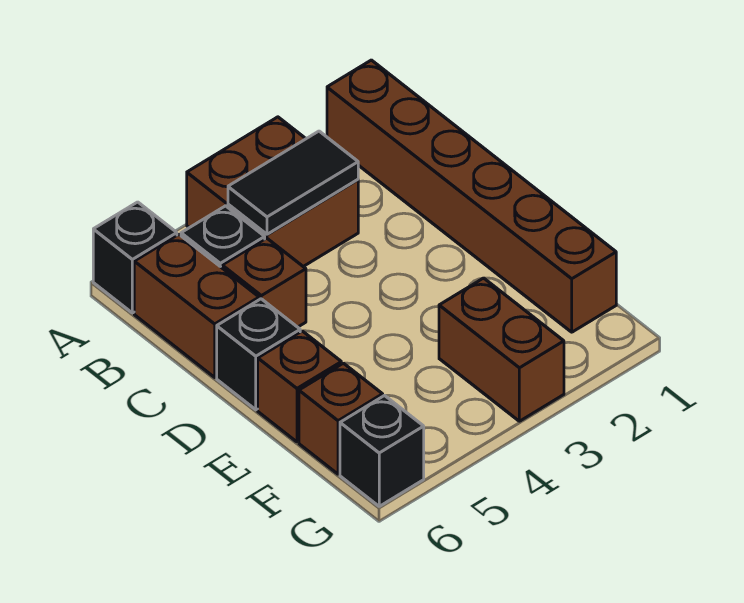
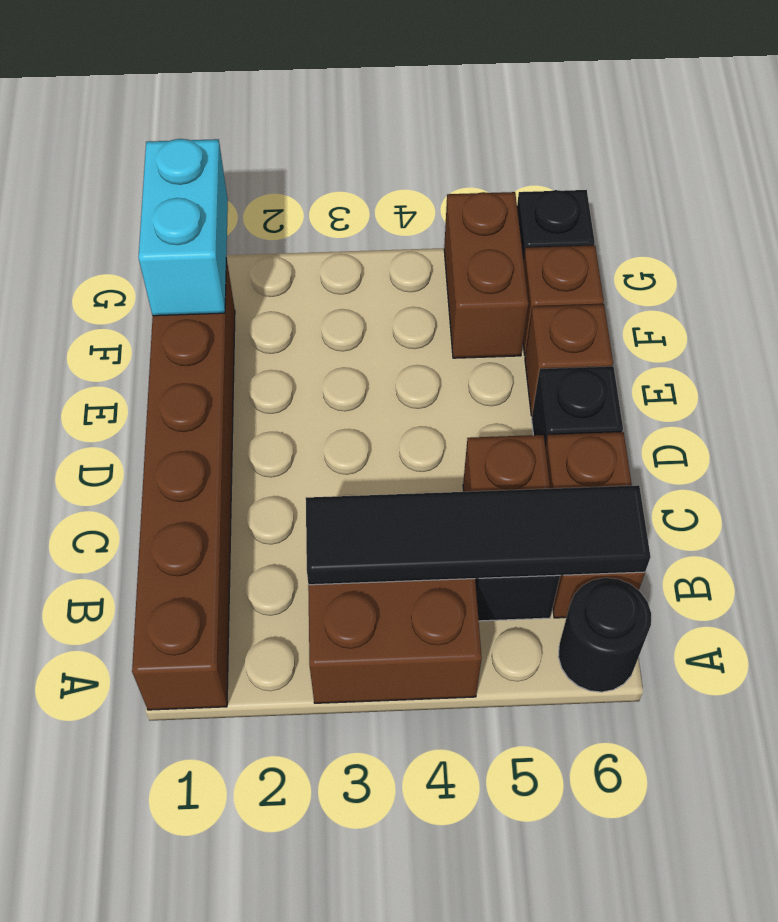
black brick A6 level 1 -> black round brick A6 level 1
black tile B3:B4 level 2 -> black tile B3:B6 level 2
none -> cyan brick F1:G1 level 2
brown brick F3:G3 level 1 -> brown brick F5:G5 level 1

